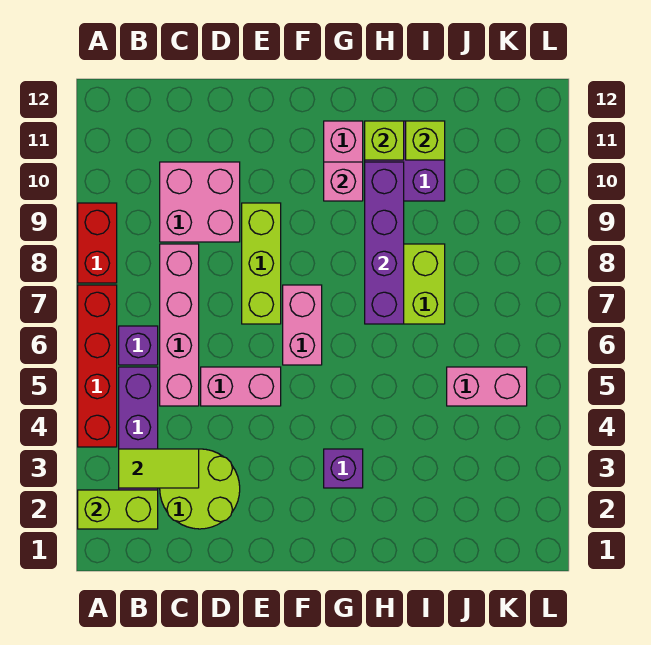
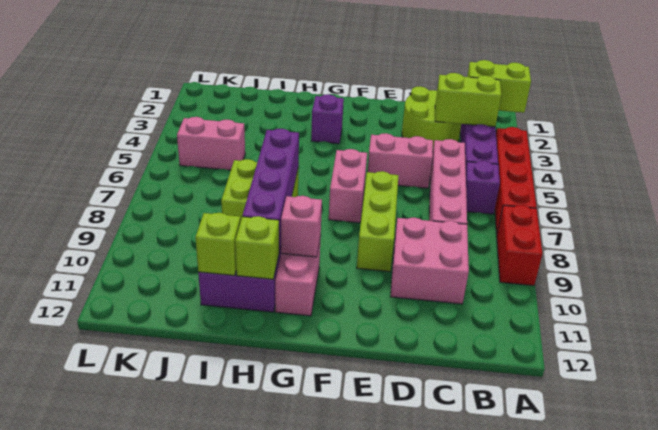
lime tile B3:C3 level 2 -> lime brick B3:C3 level 2

